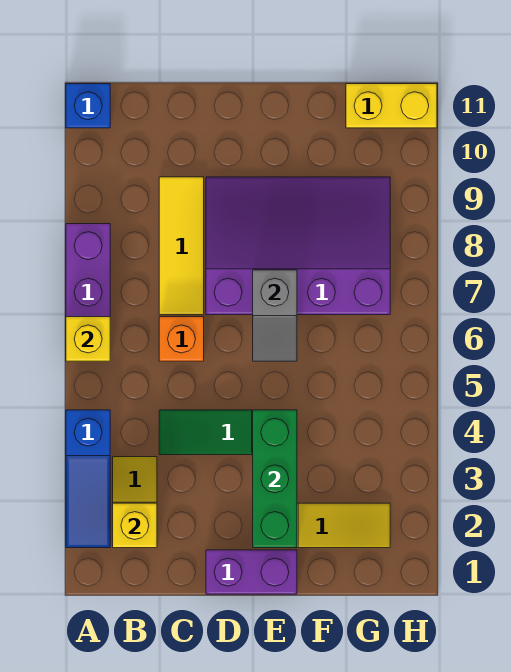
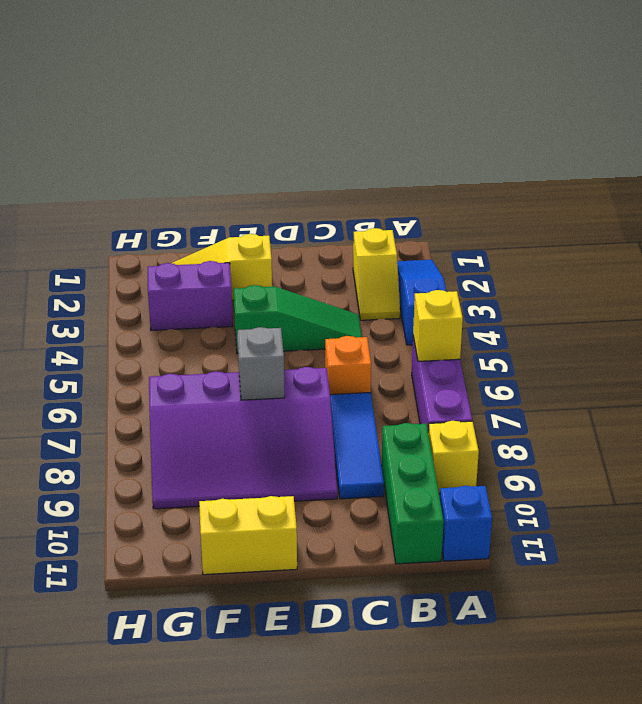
yellow brick B2 level 2 -> yellow brick A9 level 1
yellow tile C7:C9 level 1 -> blue tile C7:C9 level 1
purple brick D1:E1 level 1 -> purple brick F3:G3 level 1
green brick E2:E4 level 2 -> green brick B9:B11 level 1
yellow brick G11:H11 level 1 -> yellow brick E11:F11 level 1

